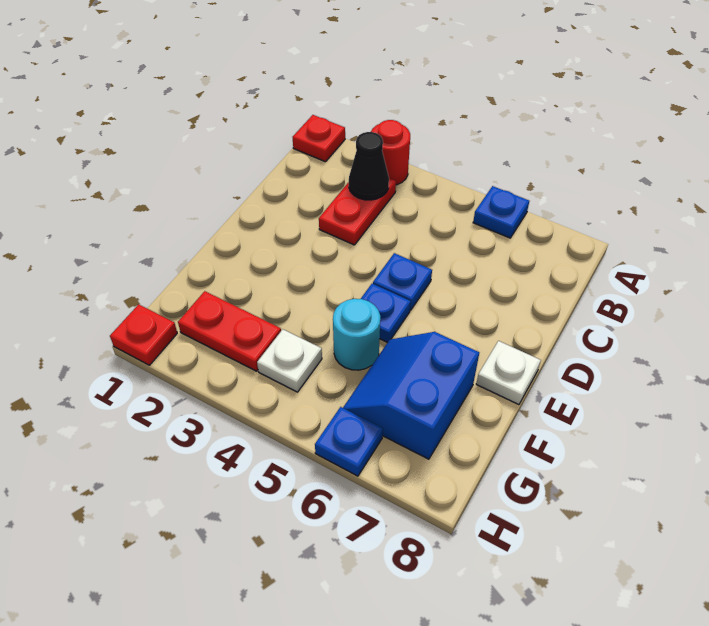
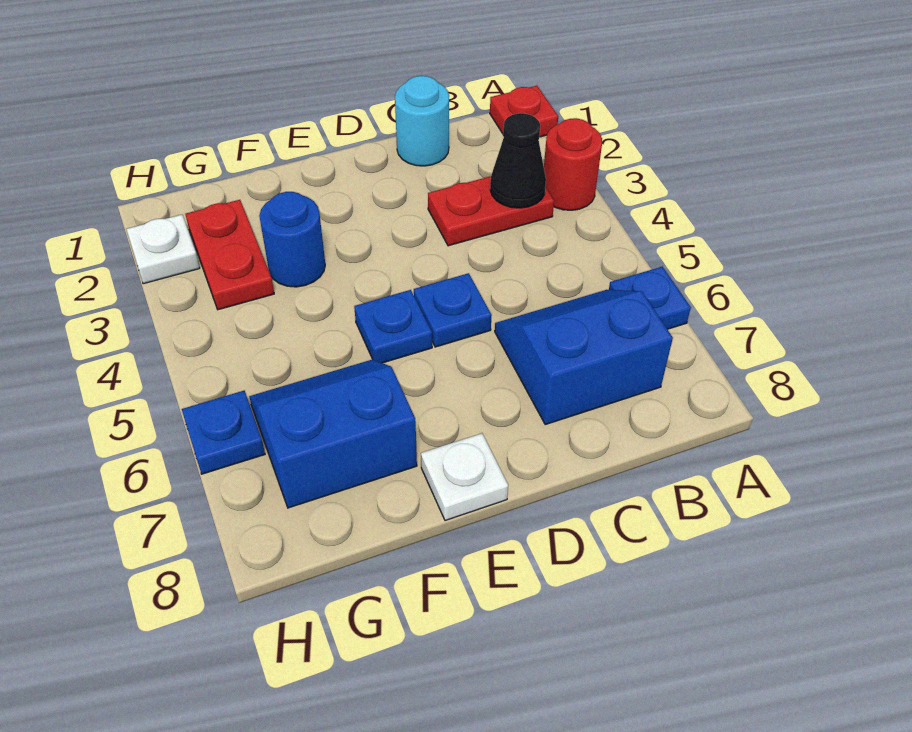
none -> blue slope B6:C7 level 1 top 7
none -> blue round brick F3 level 1
cyan round brick F5 level 1 -> cyan round brick C1 level 1
white plate G4 level 1 -> white plate H2 level 1
red plate H1 level 1 -> none

